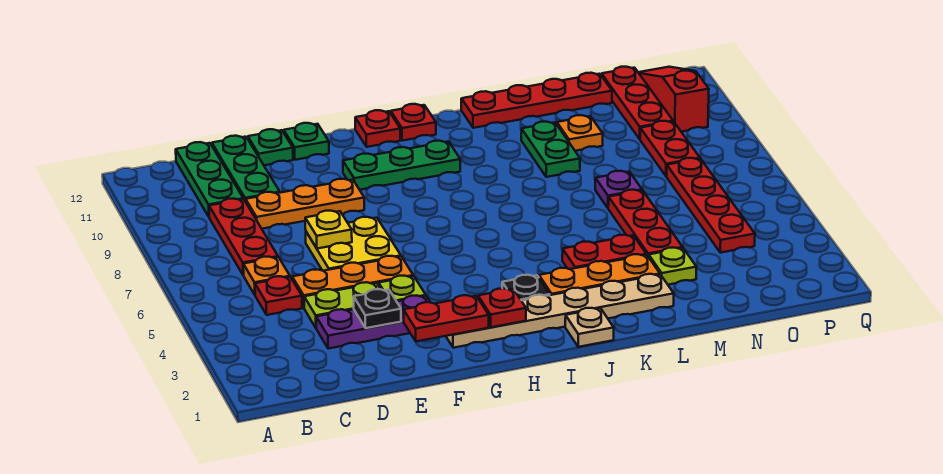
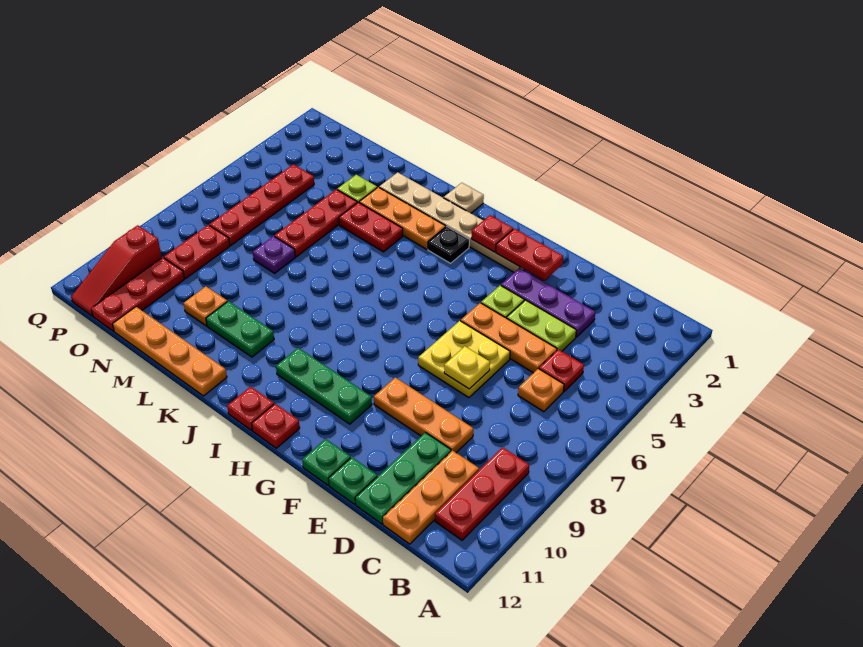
red plate C7:C9 level 1 -> red plate B9:B11 level 1
green plate C10:C12 level 1 -> orange plate C10:C12 level 1
black plate E3 level 2 -> none
red plate K12:N12 level 1 -> orange plate K12:N12 level 1
green plate L9:L10 level 1 -> green plate K10:L10 level 1

